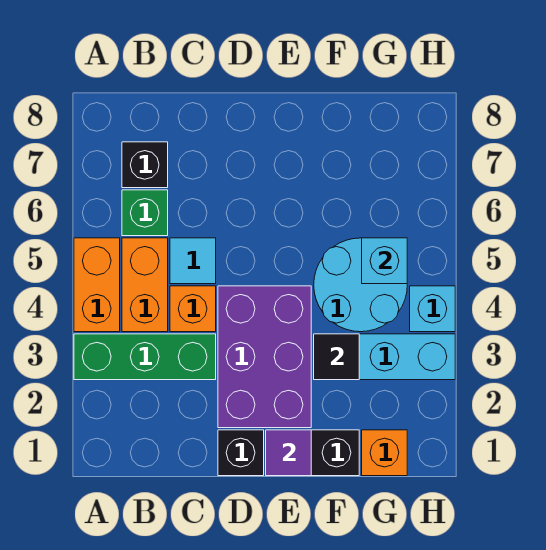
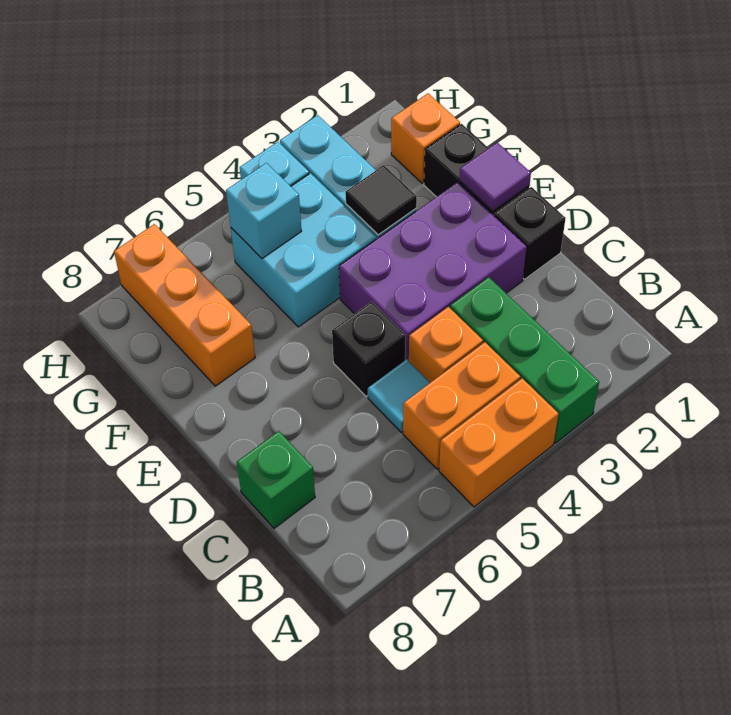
green brick B6 level 1 -> green brick C8 level 1
black brick B7 level 1 -> black brick D5 level 1
cyan round brick F4:G5 level 1 -> cyan brick F4:G5 level 1
none -> orange brick F7:H7 level 1

